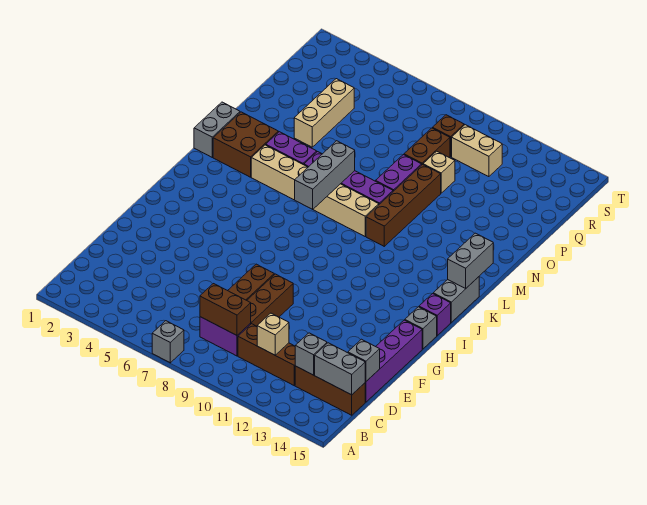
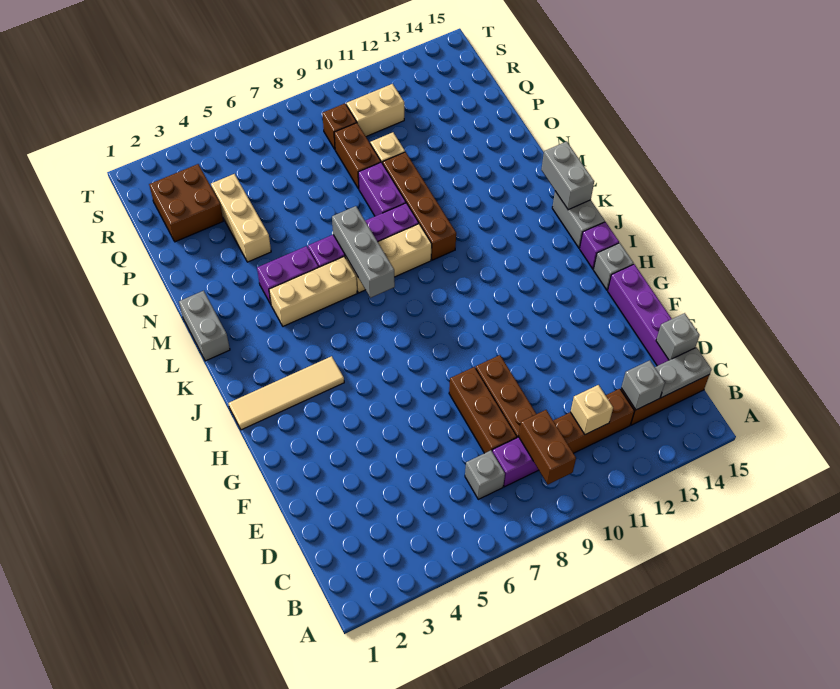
grey brick A7 level 1 -> grey brick C7 level 1
brown brick C8:C9 level 2 -> brown brick B9:C9 level 2
grey brick C14:C15 level 2 -> grey plate C14:C15 level 2
none -> tan tile I1:I4 level 1
brown brick L2:M3 level 1 -> brown brick Q2:R3 level 1

